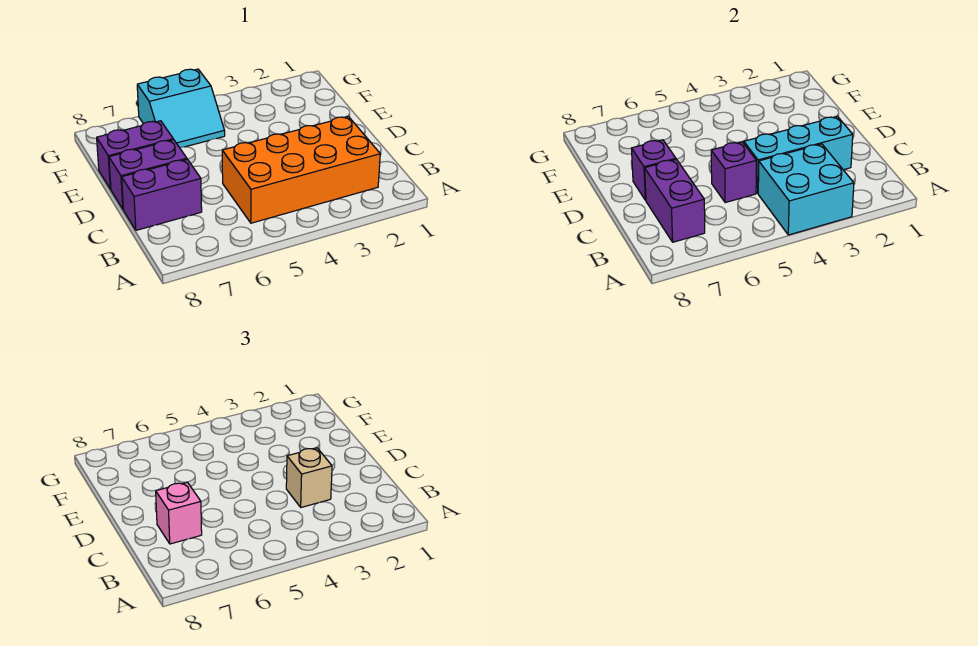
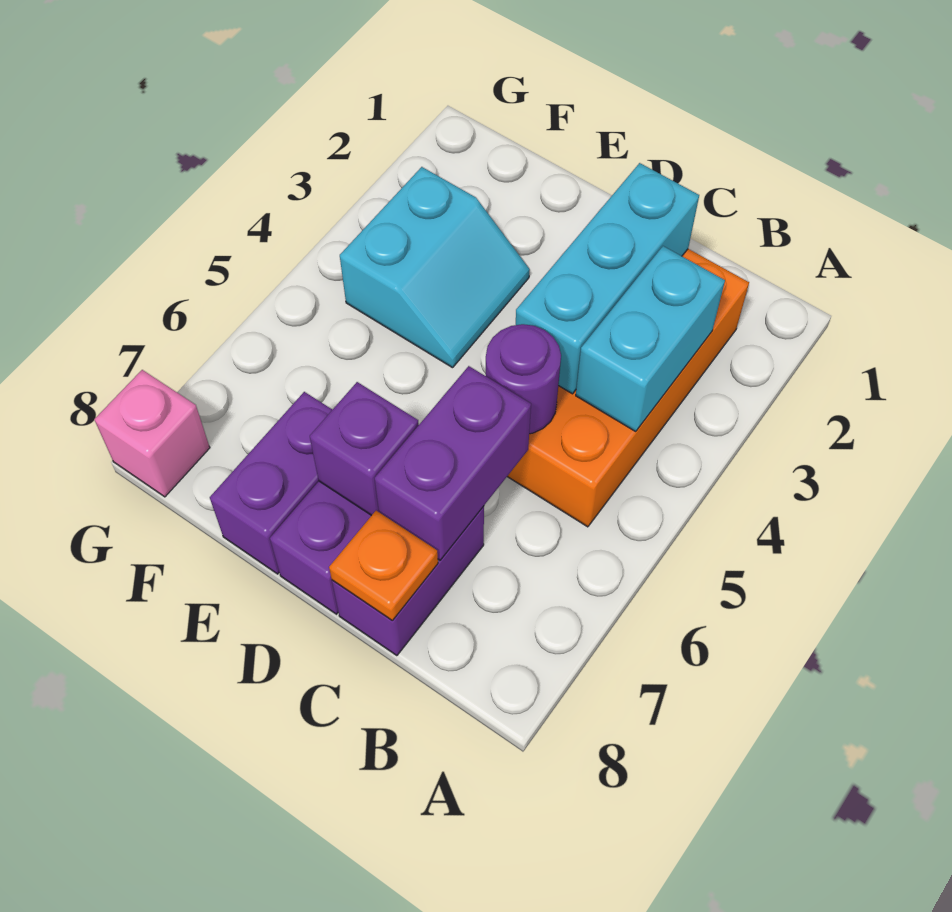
cyan brick A3:B4 level 2 -> cyan brick B3:B4 level 2
purple brick B7:C7 level 2 -> purple brick C6:C7 level 2
tan brick C3 level 3 -> none
purple brick C5 level 2 -> purple round brick C5 level 2
pink brick C7 level 3 -> pink brick G8 level 1
none -> orange plate C8 level 2
cyan slope F5:G6 level 1 top G -> cyan slope E3:F4 level 1 top F

